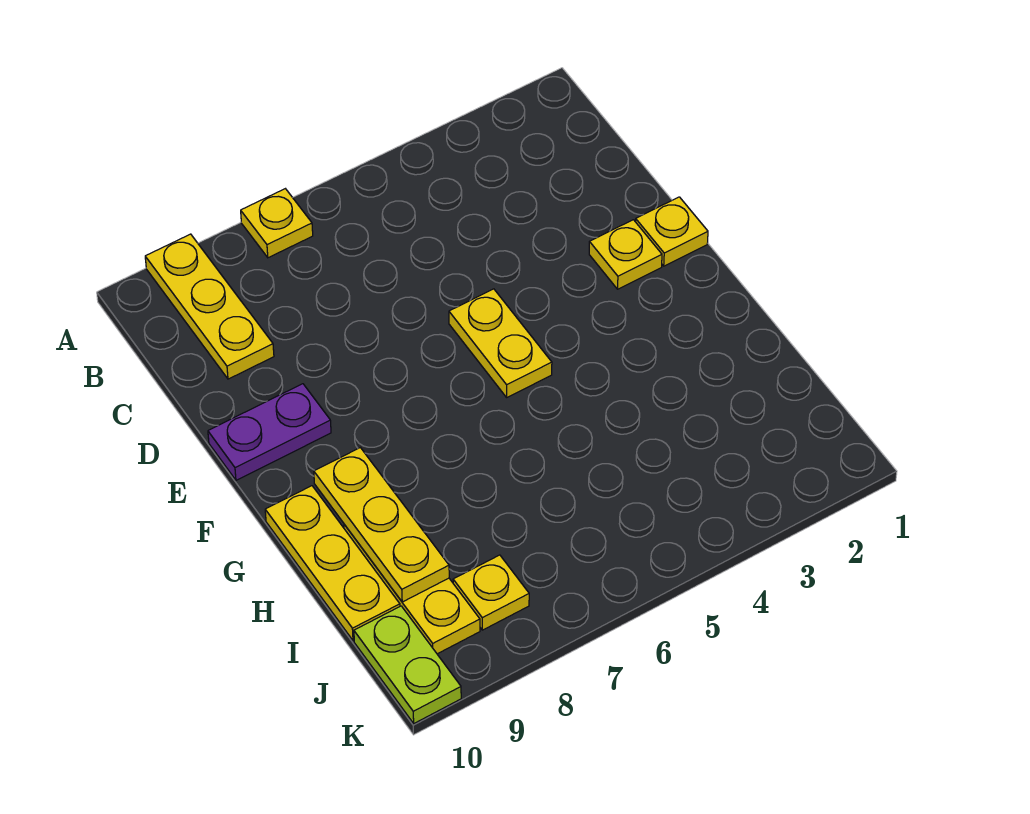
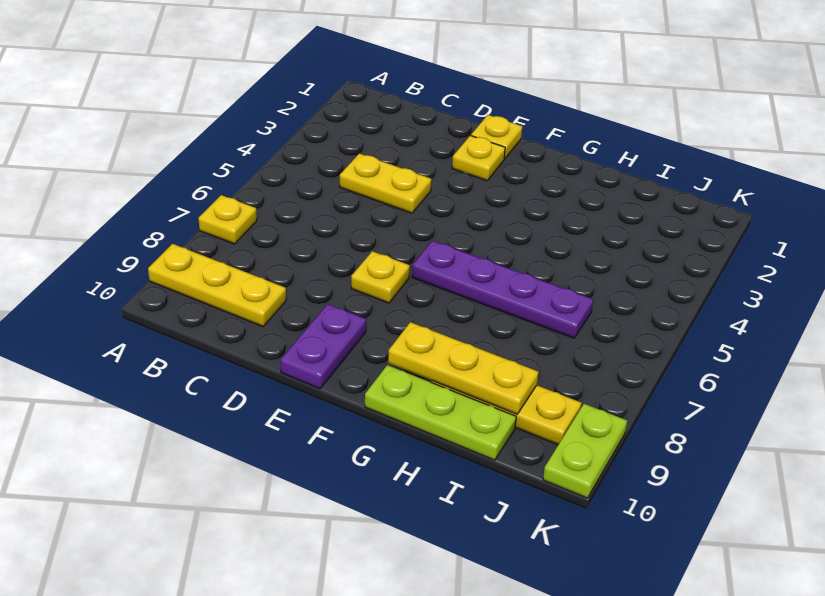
yellow plate E5:F5 level 1 -> yellow plate C4:D4 level 1
none -> purple plate F6:I6 level 1
yellow plate G10:I10 level 1 -> lime plate G10:I10 level 1
yellow plate J8 level 1 -> yellow plate E7 level 1
lime plate J10:K10 level 1 -> lime plate K9:K10 level 1

